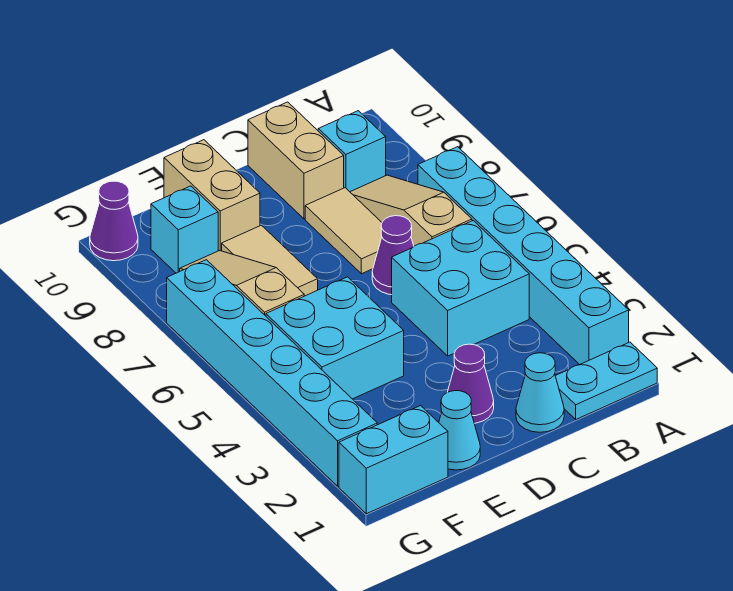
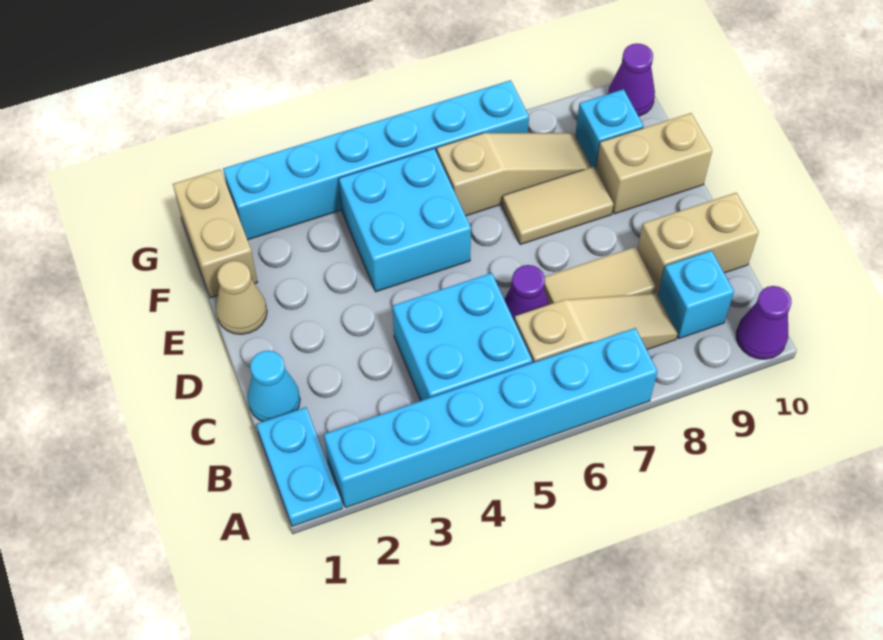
purple cone D2 level 1 -> purple cone A10 level 1
cyan cone E1 level 1 -> tan cone E1 level 1
cyan brick F1:G1 level 1 -> tan brick F1:G1 level 1

